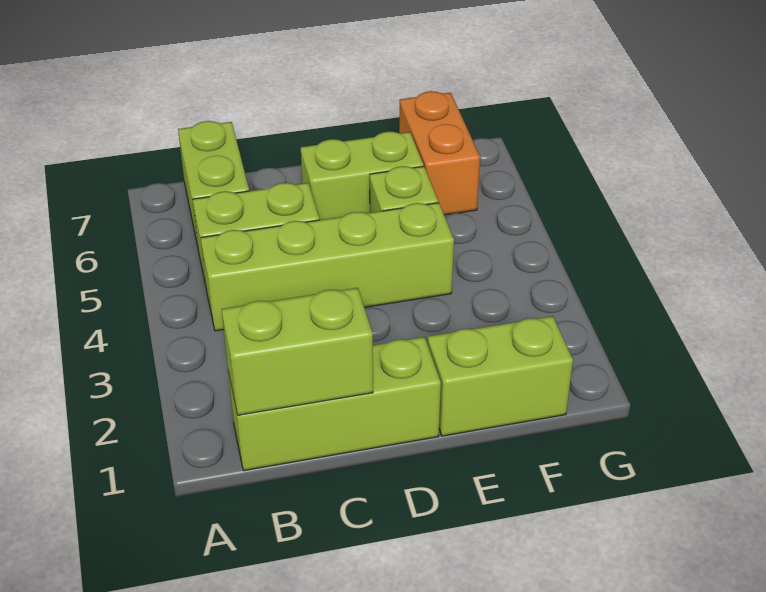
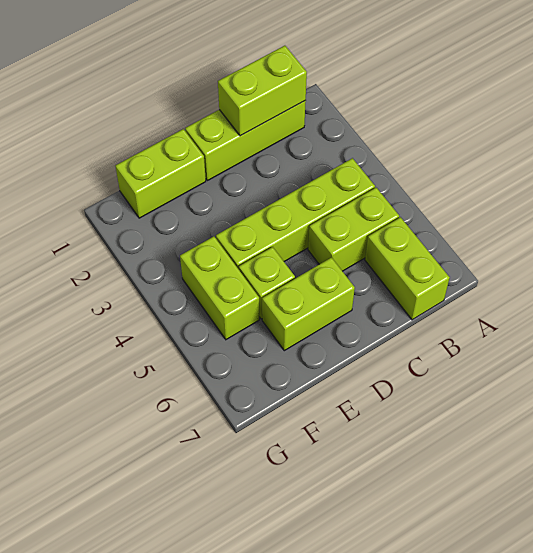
none -> lime brick F4:F5 level 1
orange brick F6:F7 level 1 -> none

